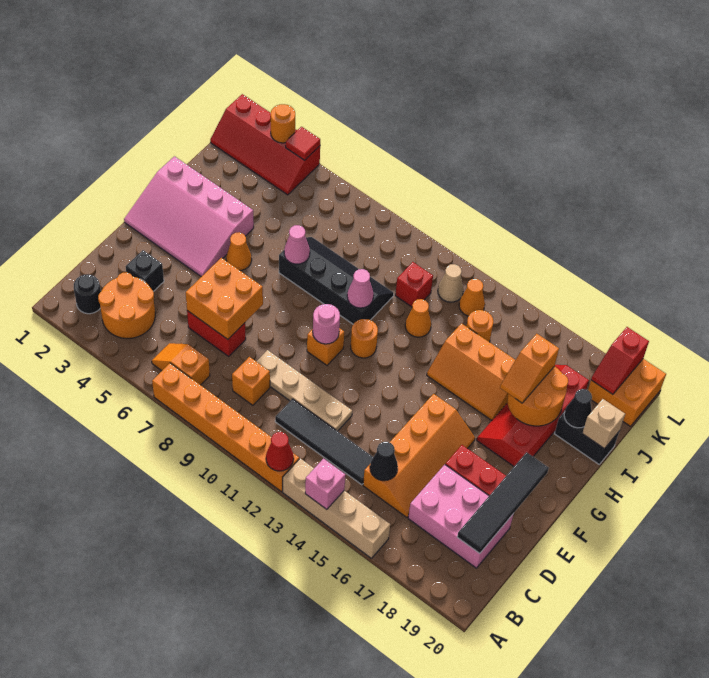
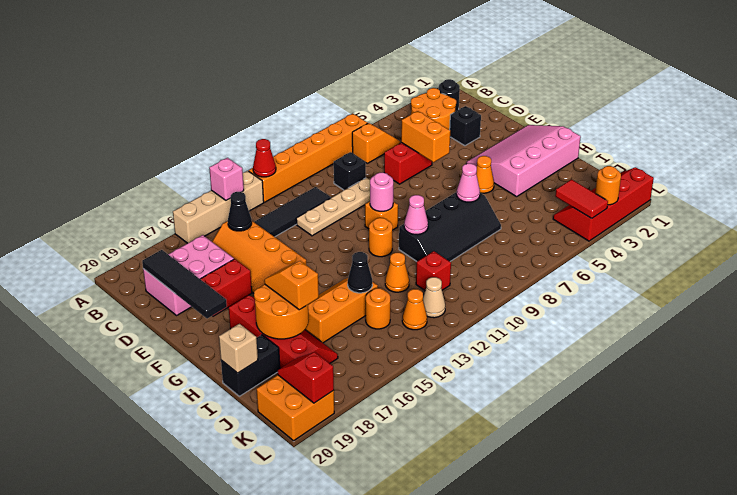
orange brick C9 level 1 -> black brick C9 level 1
orange brick D6:E7 level 2 -> orange brick D6:E6 level 2
black cone I19 level 2 -> black cone I14 level 2
red tile L4 level 2 -> red tile K4:L4 level 2

